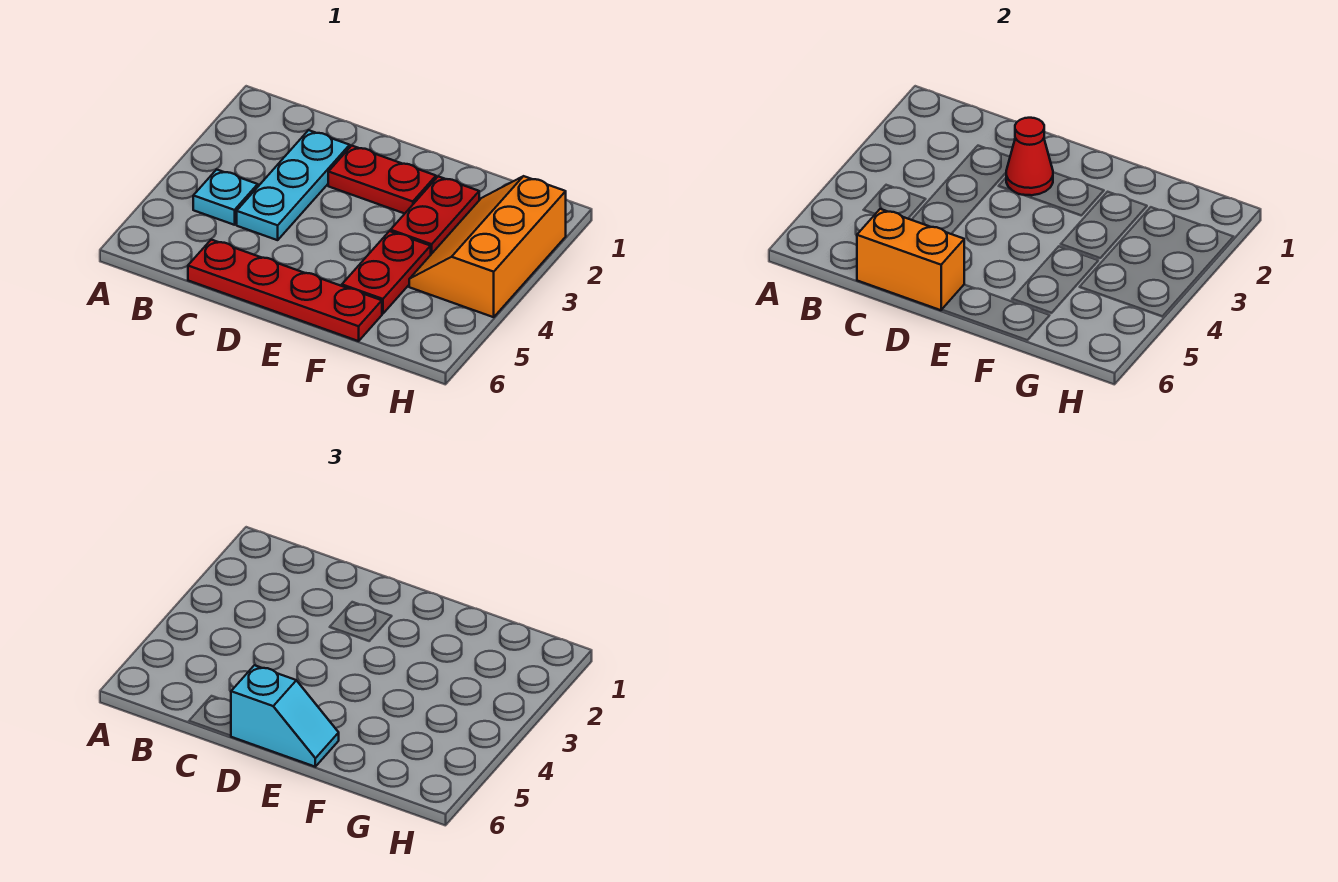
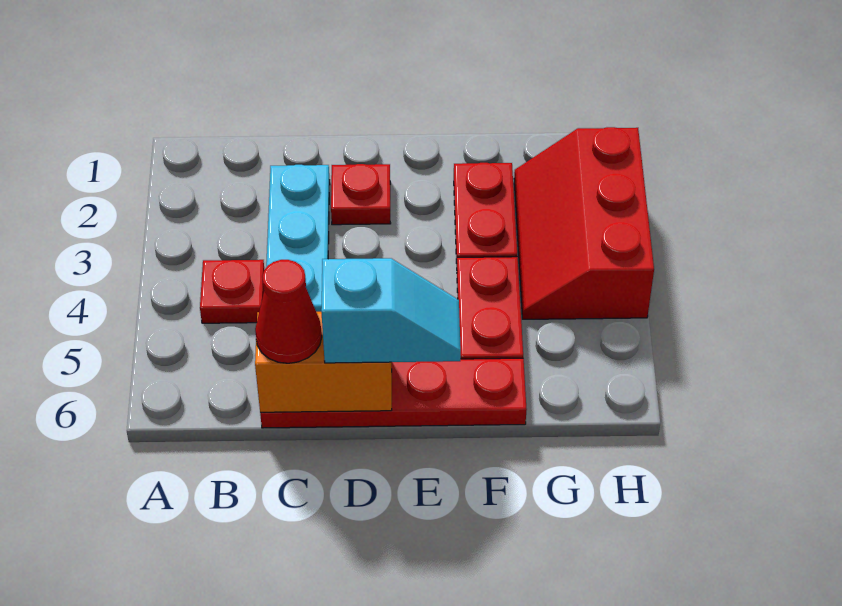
cyan plate B4 level 1 -> red plate B4 level 1
red plate D2:E2 level 1 -> red plate D2 level 1
red cone D2 level 2 -> red cone C6 level 3
orange slope G2:H4 level 1 top H -> red slope G2:H4 level 1 top H

